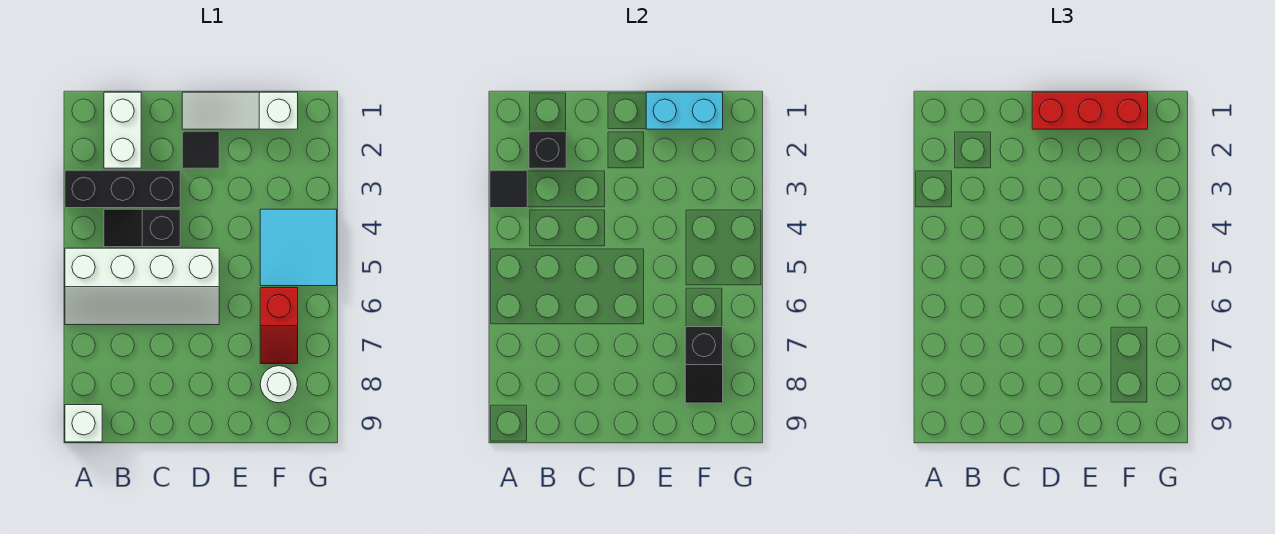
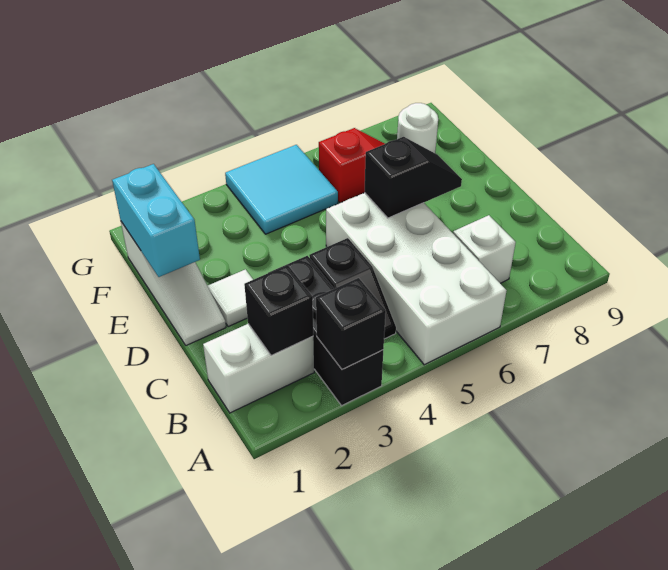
black tile A3 level 2 -> black brick A3 level 2
white slope A5:D6 level 1 top 5 -> white brick A5:D6 level 1
white brick A9 level 1 -> white brick B7 level 1
red brick D1:F1 level 3 -> none
black tile D2 level 1 -> white tile D2 level 1
black slope F7:F8 level 2 top 7 -> black slope D6:D7 level 2 top 6

